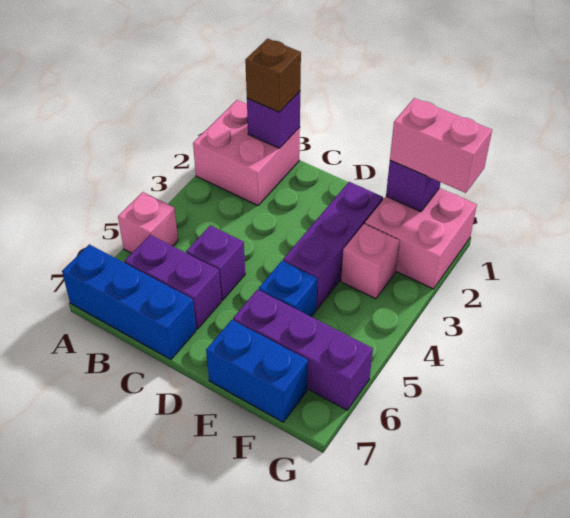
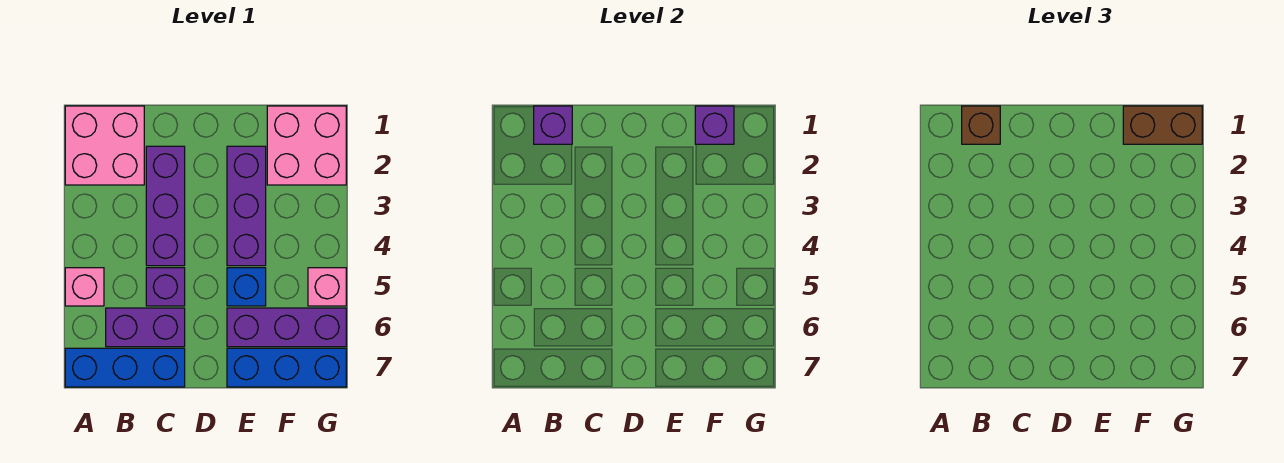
none -> purple brick C2:C4 level 1
blue brick E7:F7 level 1 -> blue brick E7:G7 level 1
pink brick F1:G1 level 3 -> brown brick F1:G1 level 3
pink brick F3 level 1 -> pink brick G5 level 1

